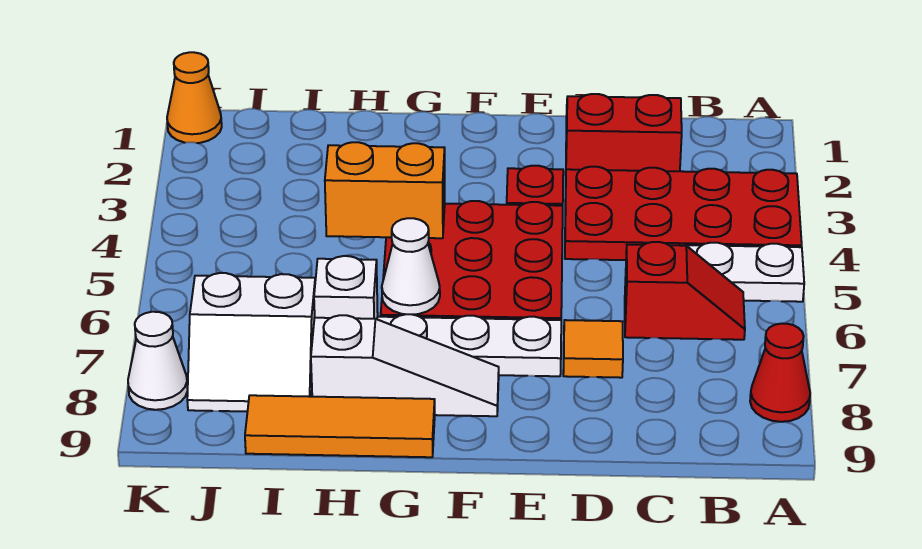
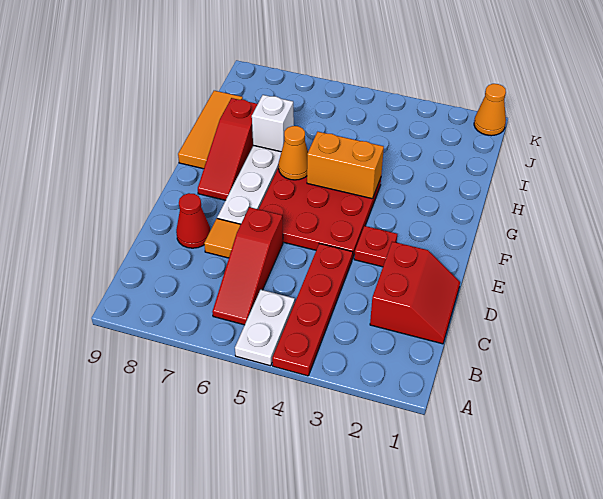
red plate A3:D4 level 1 -> red plate A4:D4 level 1
red cone A8 level 1 -> red cone D8 level 1
red slope B6:C6 level 1 top C -> red slope B6:D6 level 1 top D
white slope F8:H8 level 1 top H -> red slope F8:H8 level 1 top H
orange brick G4:H4 level 2 -> orange brick G4:G5 level 2
white cone G6 level 2 -> orange cone G6 level 2
white slope I7:J8 level 1 top 7 -> none
white cone K8 level 1 -> none

